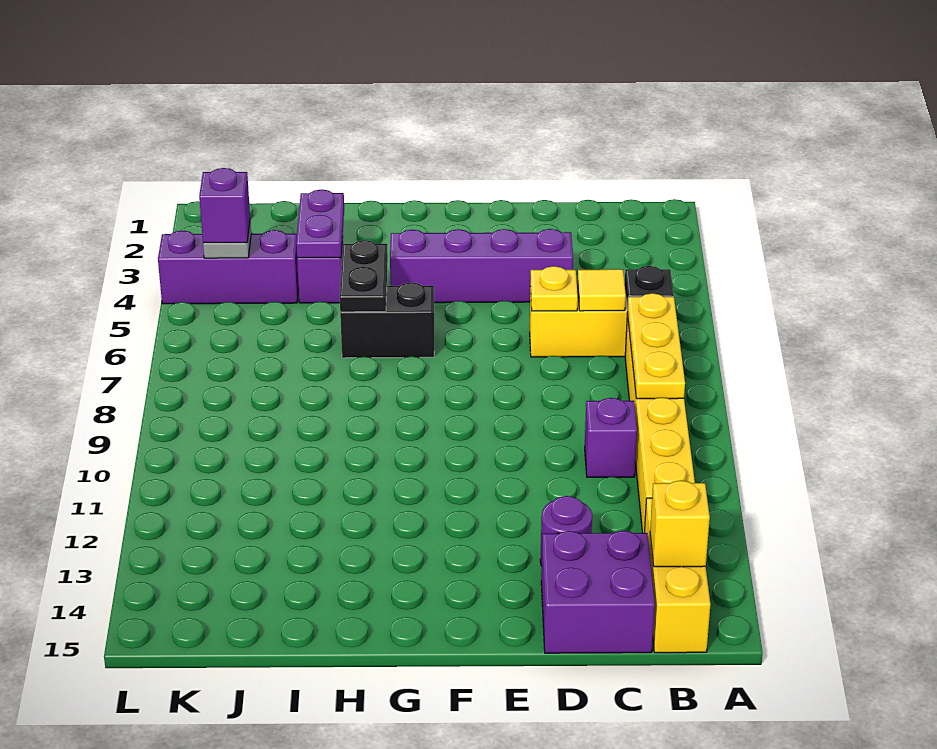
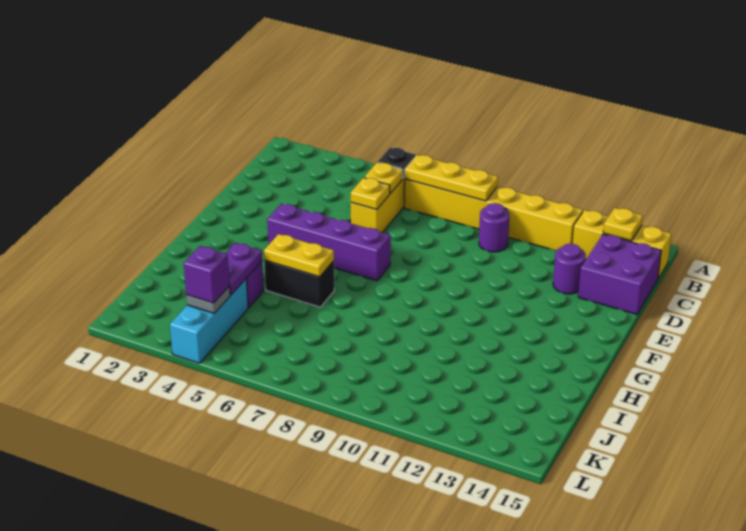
yellow brick B14 level 2 -> yellow plate B14 level 2
yellow tile C6 level 2 -> yellow plate C6 level 2
purple brick C10 level 1 -> purple round brick C10 level 1
purple brick D4:G4 level 1 -> purple brick F4:F7 level 1
black brick G6:H6 level 1 -> black brick H5:H6 level 1
black plate H5:H6 level 2 -> yellow plate H5:H6 level 2
purple plate I3:I4 level 2 -> purple plate I4:J4 level 2
purple brick J4:L4 level 1 -> cyan brick J4:L4 level 1

